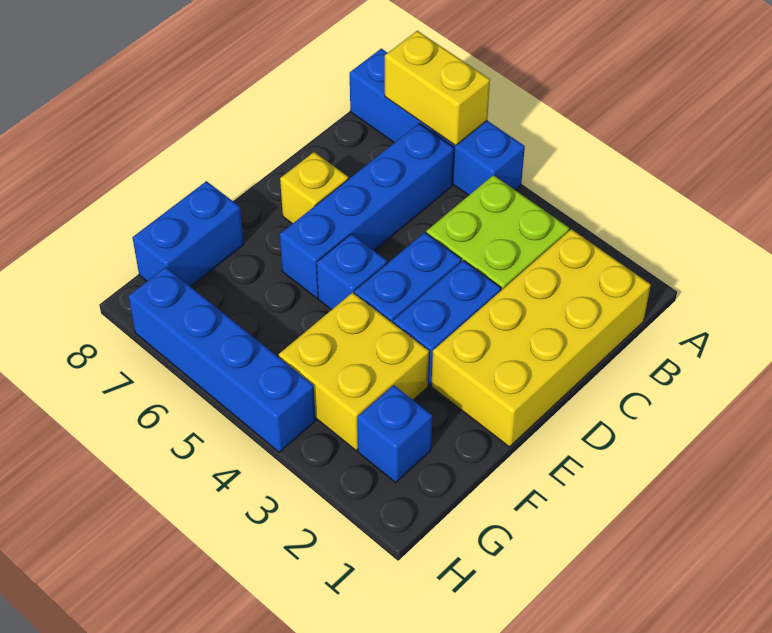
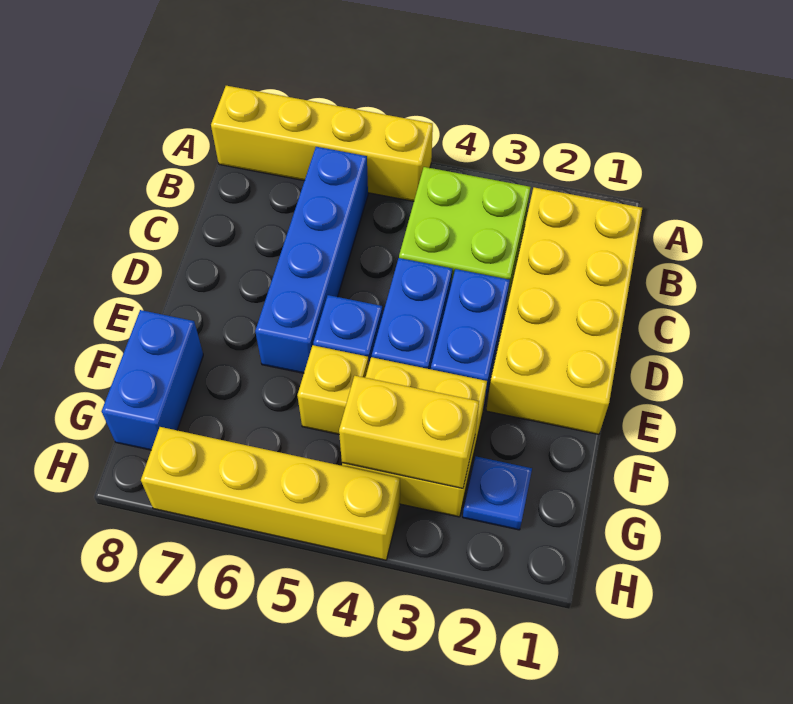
blue brick A5:A8 level 1 -> yellow brick A5:A8 level 1
yellow brick A6:A7 level 2 -> yellow brick G3:G4 level 2
yellow brick D7 level 1 -> yellow brick F5 level 1
blue brick G2 level 1 -> blue plate G2 level 1
blue brick H4:H7 level 1 -> yellow brick H4:H7 level 1

